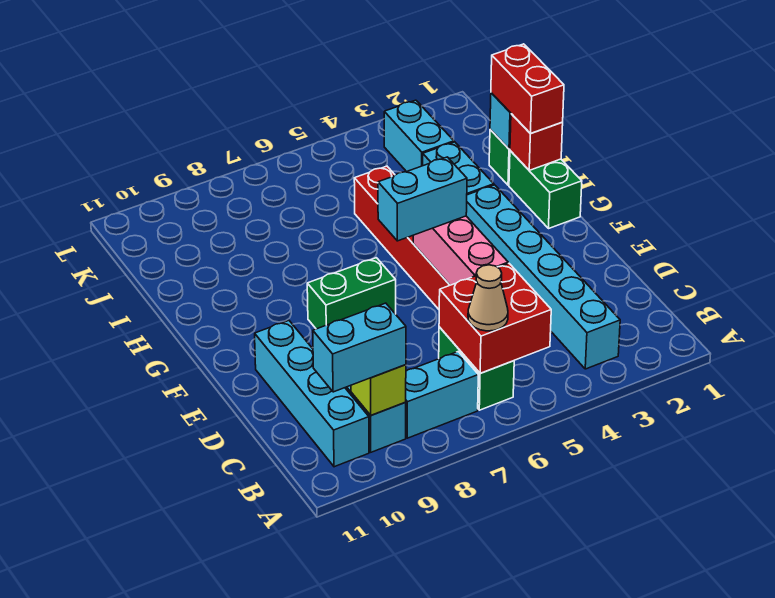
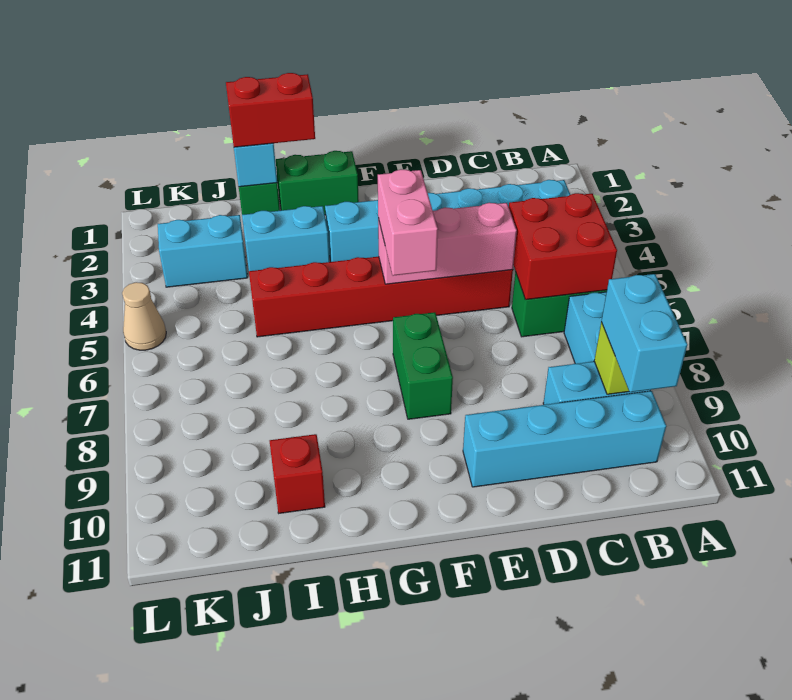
tan cone B6 level 3 -> tan cone L5 level 1
cyan brick F5:F6 level 3 -> pink brick F5:F6 level 3
red brick H1 level 2 -> red brick I10 level 1

